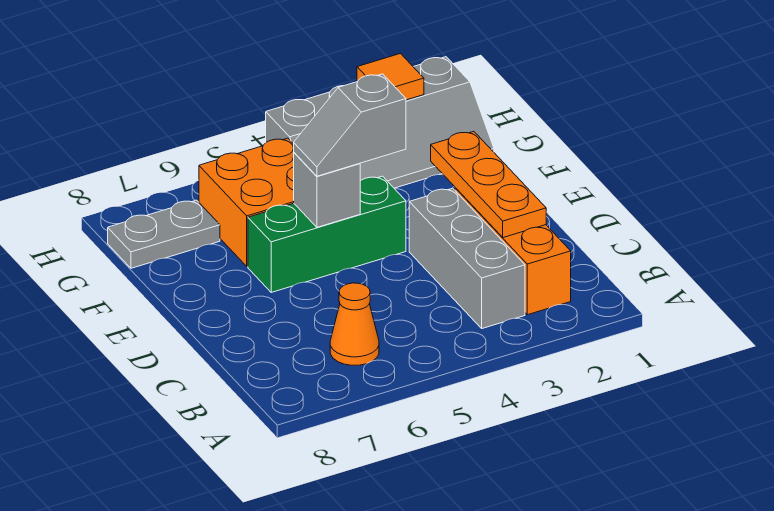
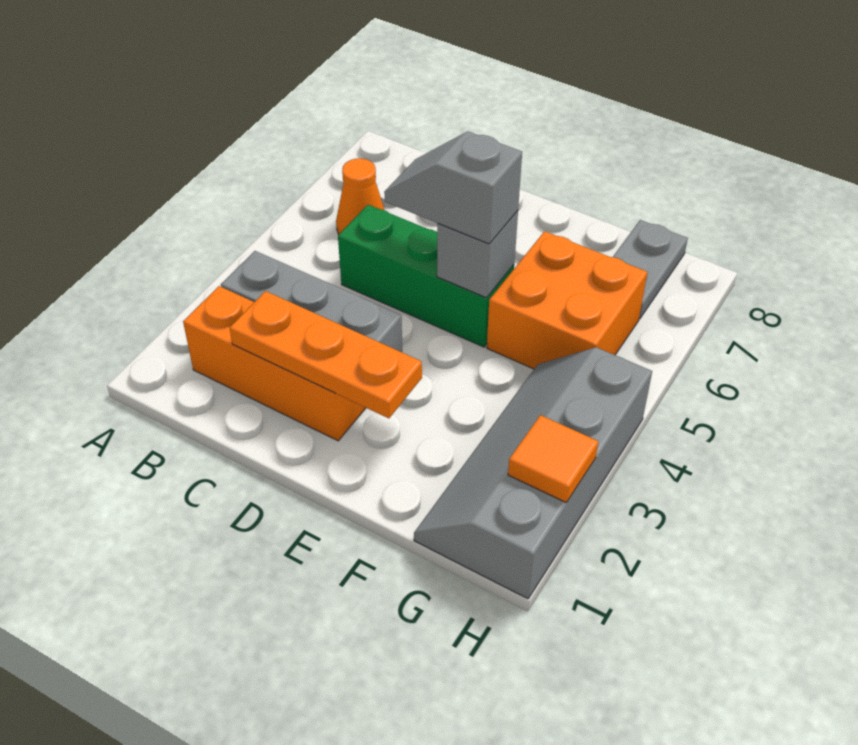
green brick E4:E6 level 1 -> green brick C5:E5 level 1
grey slope E4:E5 level 3 top 4 -> grey slope D5:E5 level 3 top E

